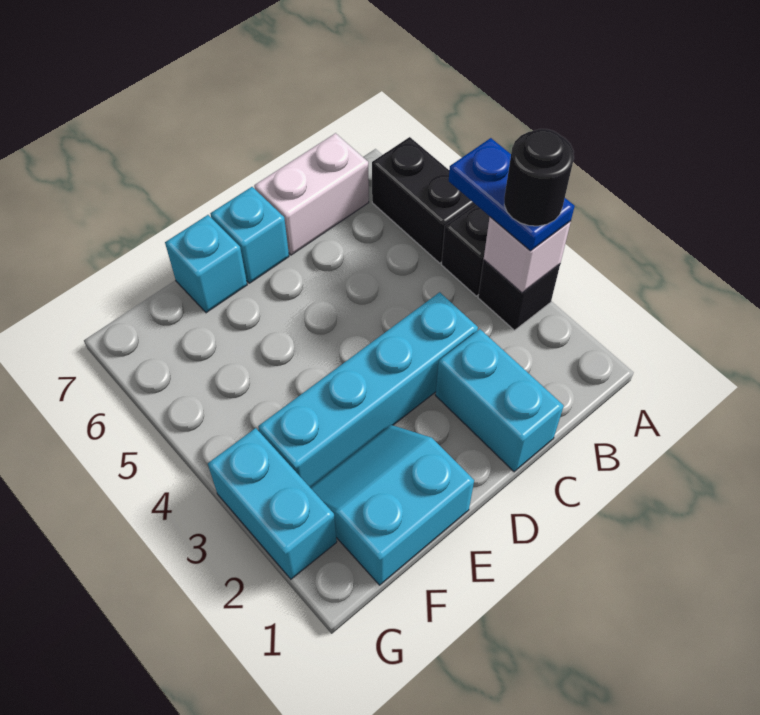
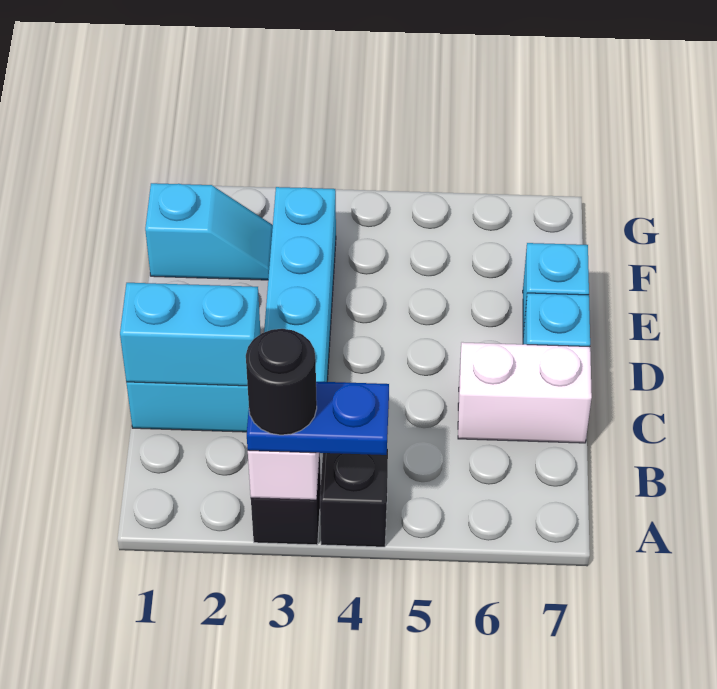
black brick A5:A6 level 1 -> none
white brick B7:C7 level 1 -> white brick C6:C7 level 1
cyan slope E1:F2 level 1 top 1 -> cyan slope F1:F2 level 1 top 1
cyan brick G2:G3 level 1 -> cyan brick C1:C2 level 2

